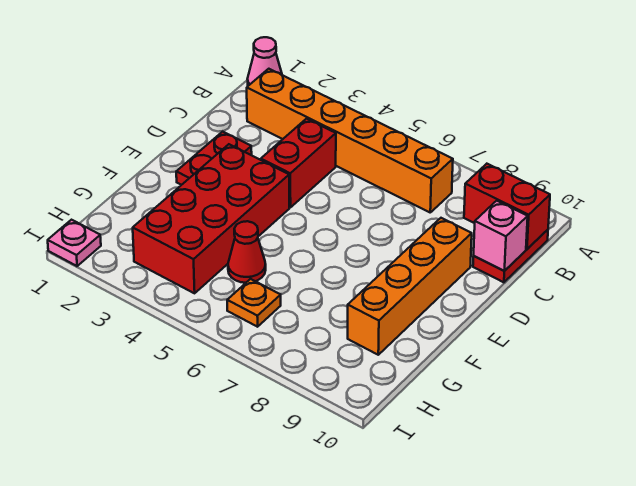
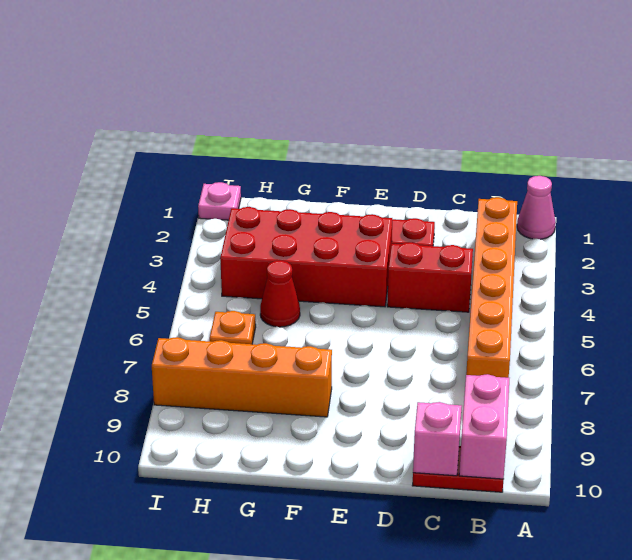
red brick B9:B10 level 2 -> pink brick B9:B10 level 2
orange brick D9:G9 level 1 -> orange brick F8:I8 level 1

